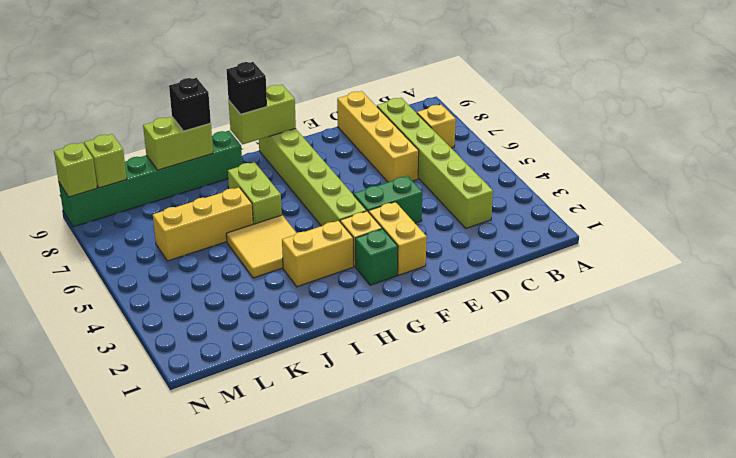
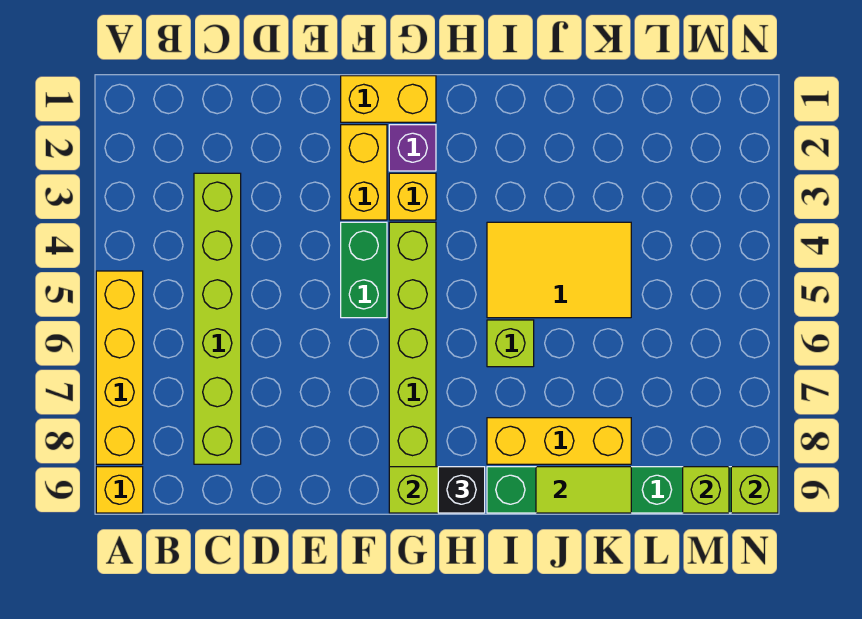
yellow brick B7 level 1 -> yellow brick A9 level 1
yellow brick D6:D9 level 1 -> yellow brick A5:A8 level 1
green brick E4:F4 level 1 -> green brick F4:F5 level 1
green brick G2 level 1 -> purple brick G2 level 1
yellow brick H3:I3 level 1 -> yellow brick F1:G1 level 1
yellow tile I4:J5 level 1 -> yellow tile I4:K5 level 1
lime brick I6:I7 level 1 -> lime brick I6 level 1
yellow brick J6:L6 level 1 -> yellow brick I8:K8 level 1
lime brick J9:K9 level 2 -> lime tile J9:K9 level 2
black brick J9 level 3 -> none

